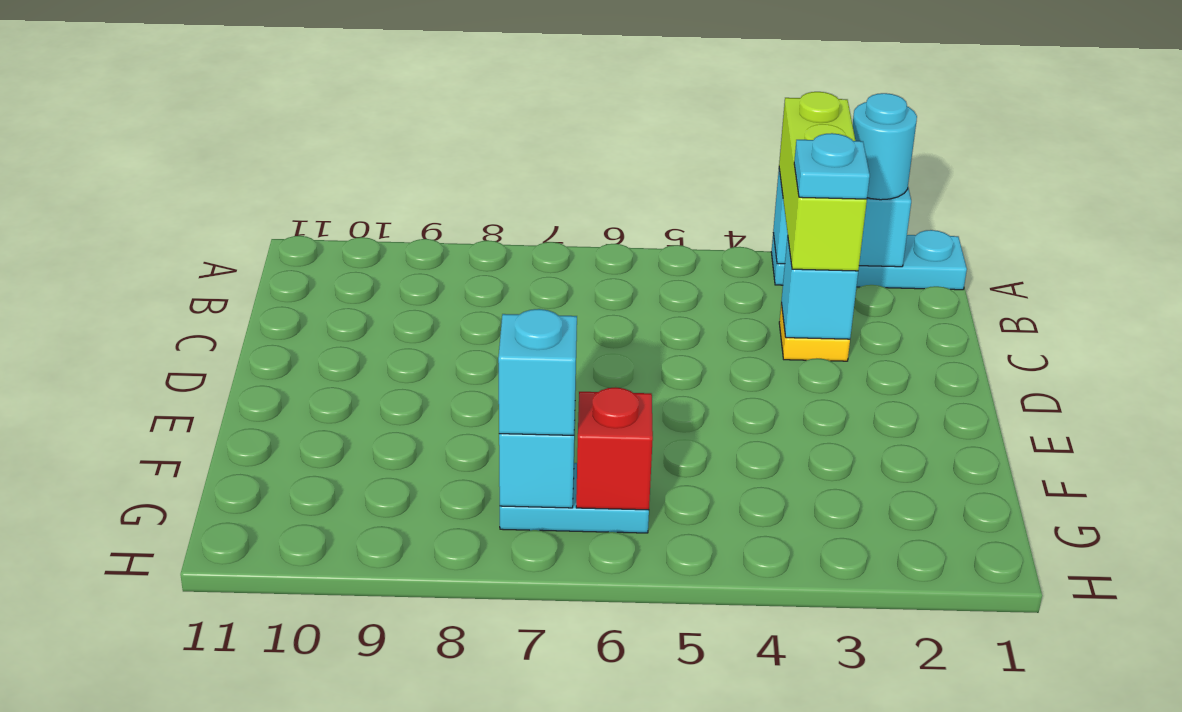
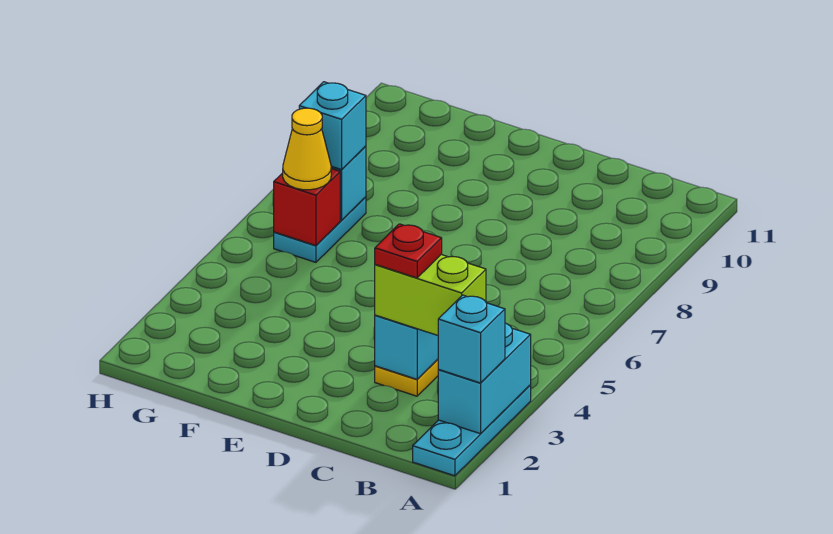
cyan round brick A2 level 3 -> cyan brick A2 level 3
lime brick A3:C3 level 3 -> lime brick B3:C3 level 3
cyan plate C3 level 4 -> red plate C3 level 4
none -> yellow cone G6 level 3

